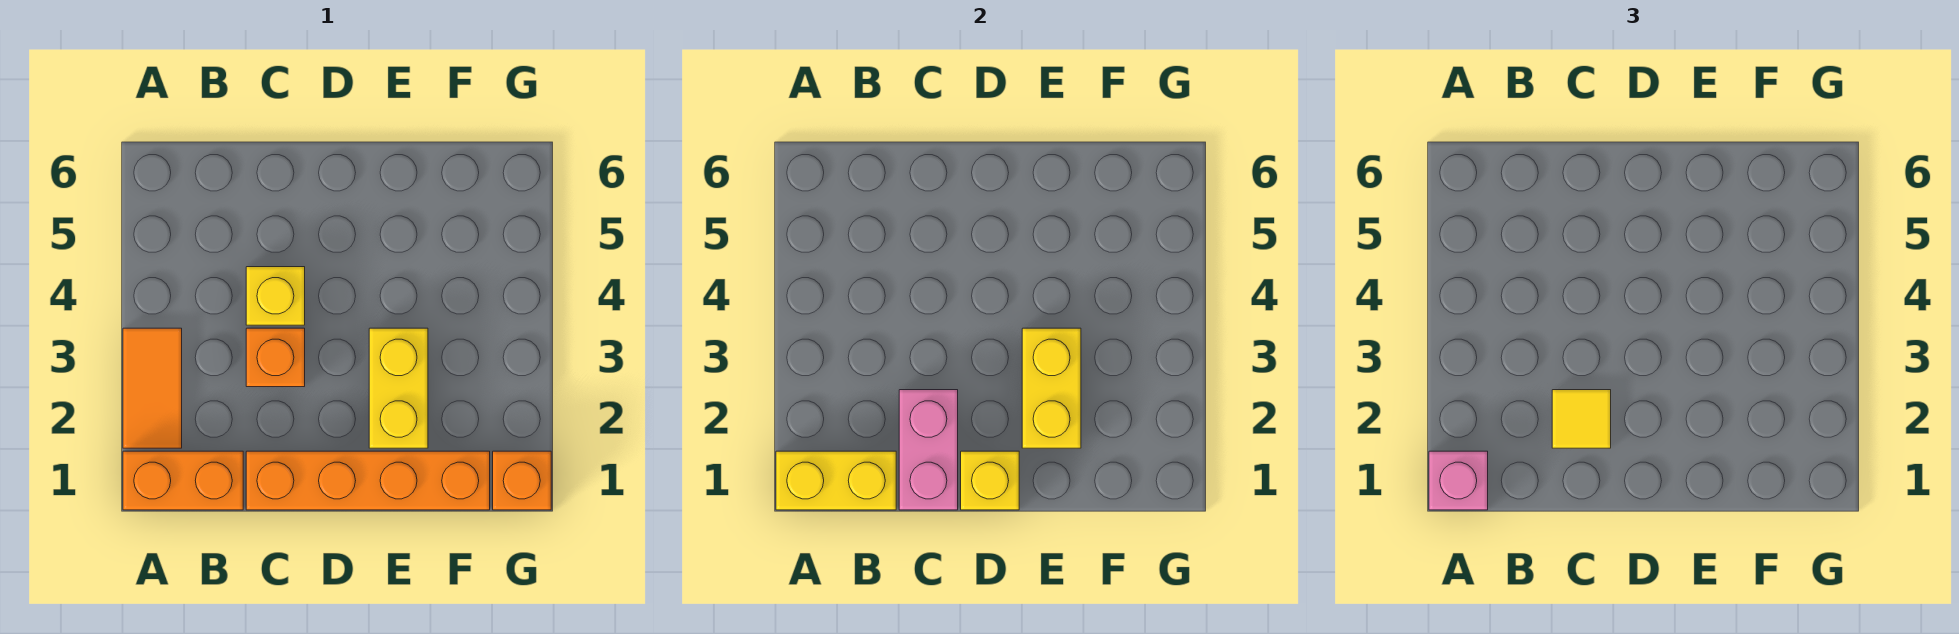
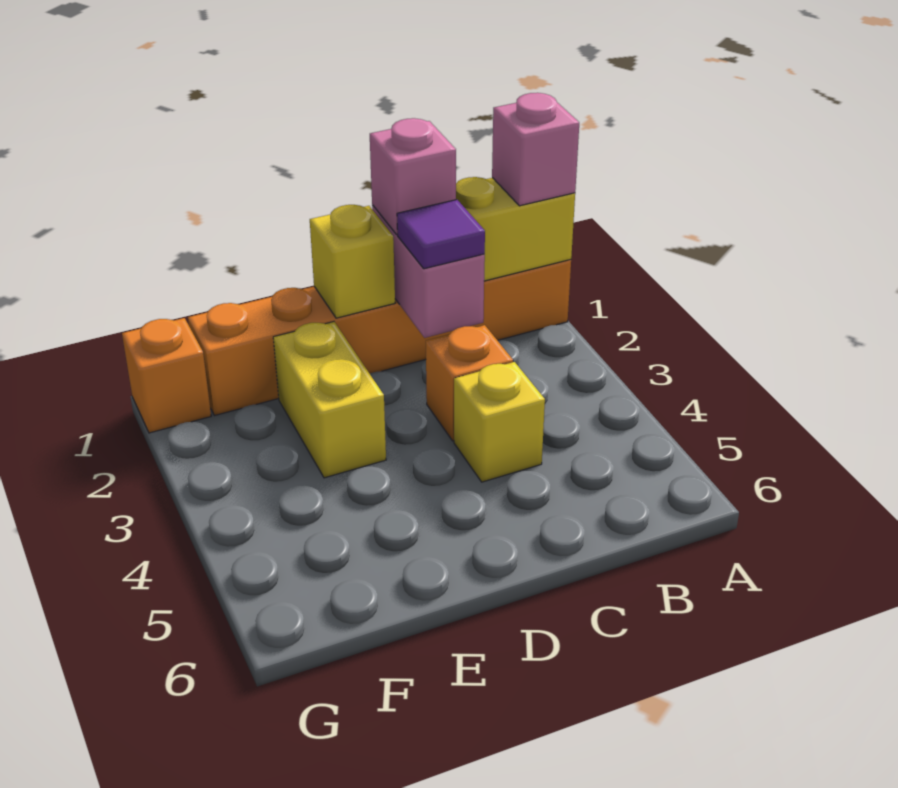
orange tile A2:A3 level 1 -> none
none -> pink brick C1 level 3
yellow tile C2 level 3 -> purple tile C2 level 3
yellow brick E2:E3 level 2 -> none

